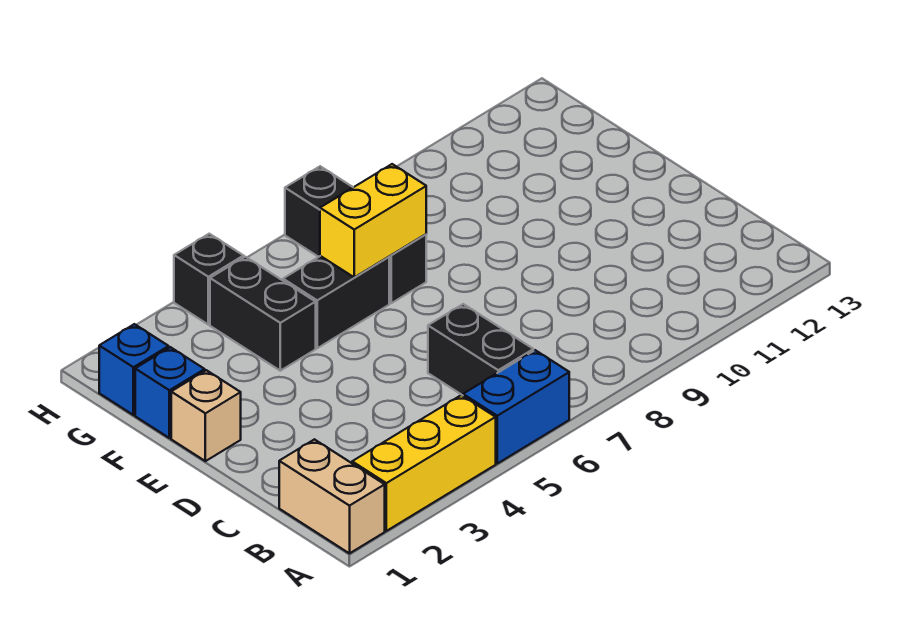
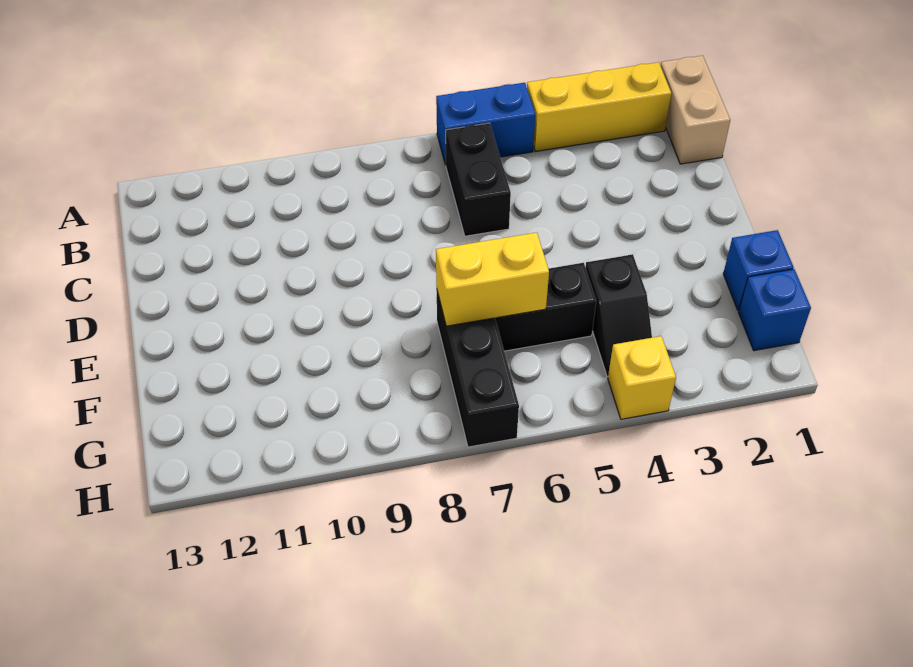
tan brick E1 level 1 -> none
black brick F4:G4 level 1 -> black slope F4:G4 level 1 top F
black brick H4 level 1 -> yellow brick H4 level 1

